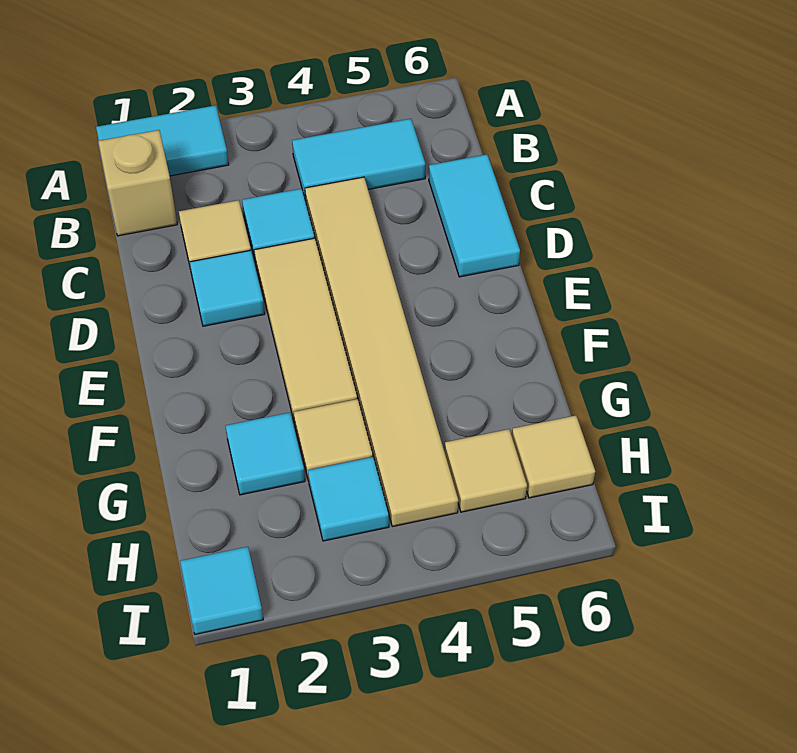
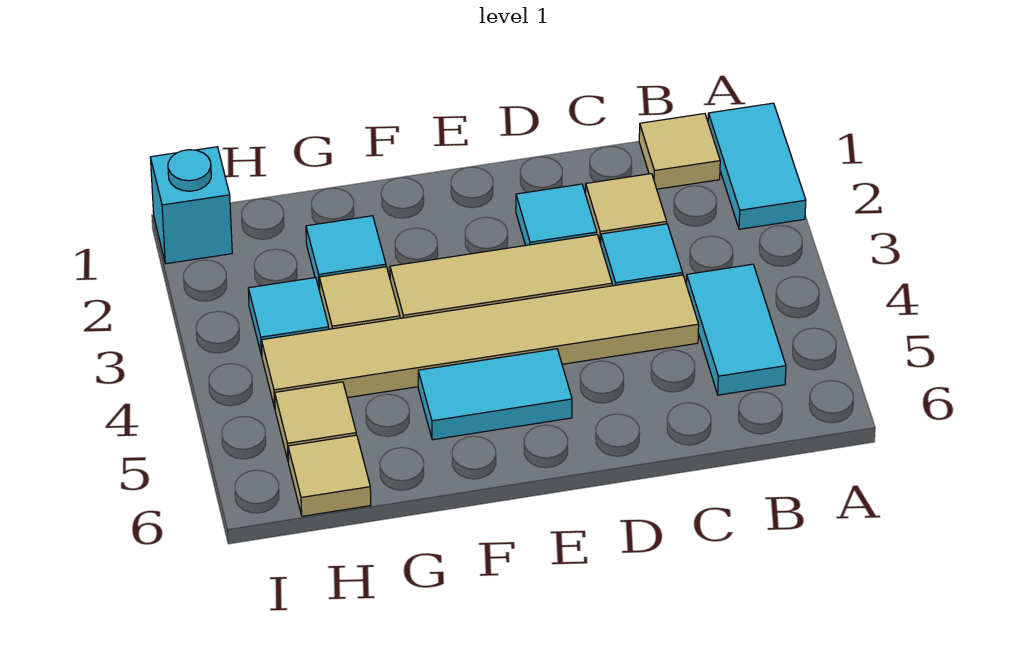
tan brick B1 level 1 -> tan tile B1 level 1
cyan tile C6:D6 level 1 -> cyan tile E5:F5 level 1
cyan tile I1 level 1 -> cyan brick I1 level 1

